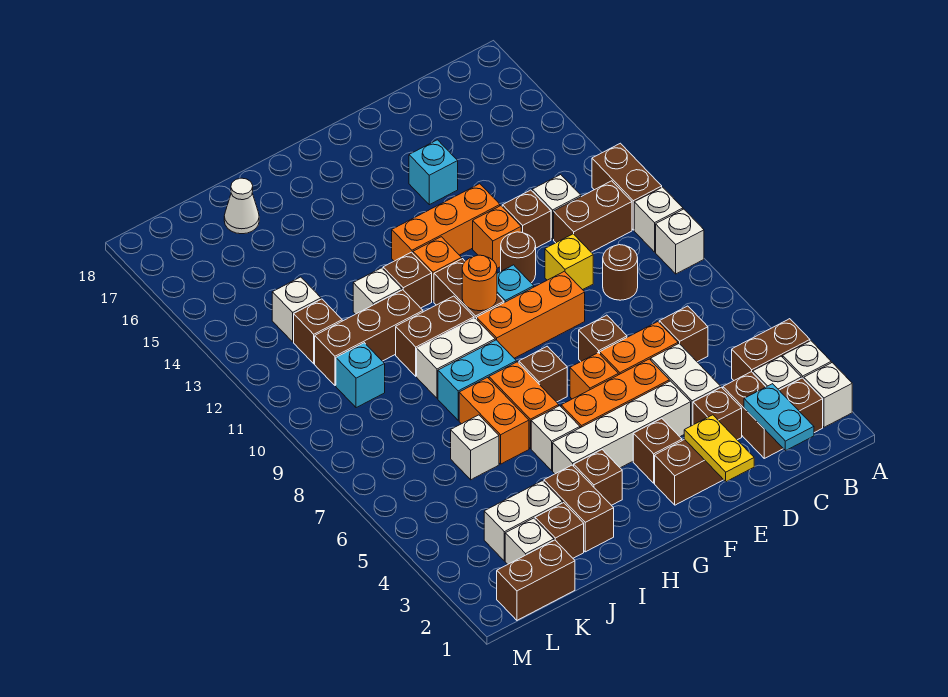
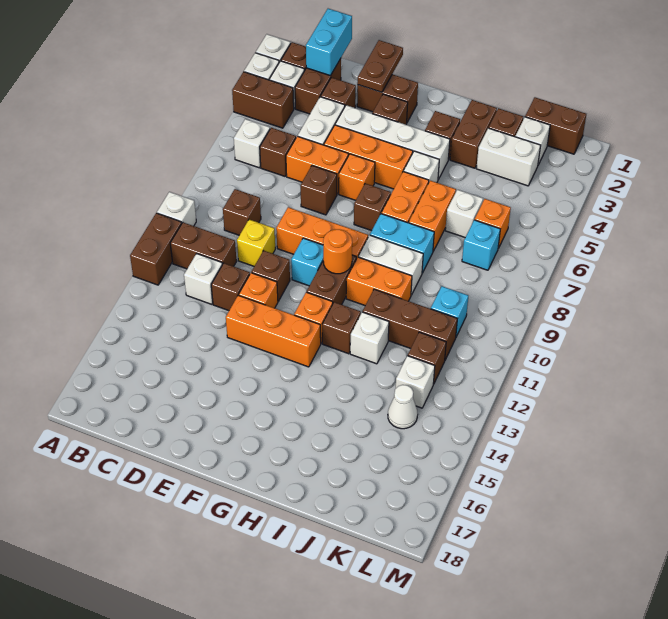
white brick A9 level 1 -> white brick B6 level 1
cyan plate C1:C2 level 2 -> cyan brick C1:C2 level 2
brown round brick C9 level 1 -> brown brick C9 level 1
yellow plate E1:E2 level 2 -> brown plate E1:E2 level 2
brown round brick E11 level 1 -> brown brick E11 level 1
cyan brick E15 level 1 -> cyan brick K7 level 1
brown brick H10:I10 level 1 -> orange brick H10:I10 level 1
white cone J17 level 1 -> white cone K14 level 1
none -> orange brick K6 level 1

